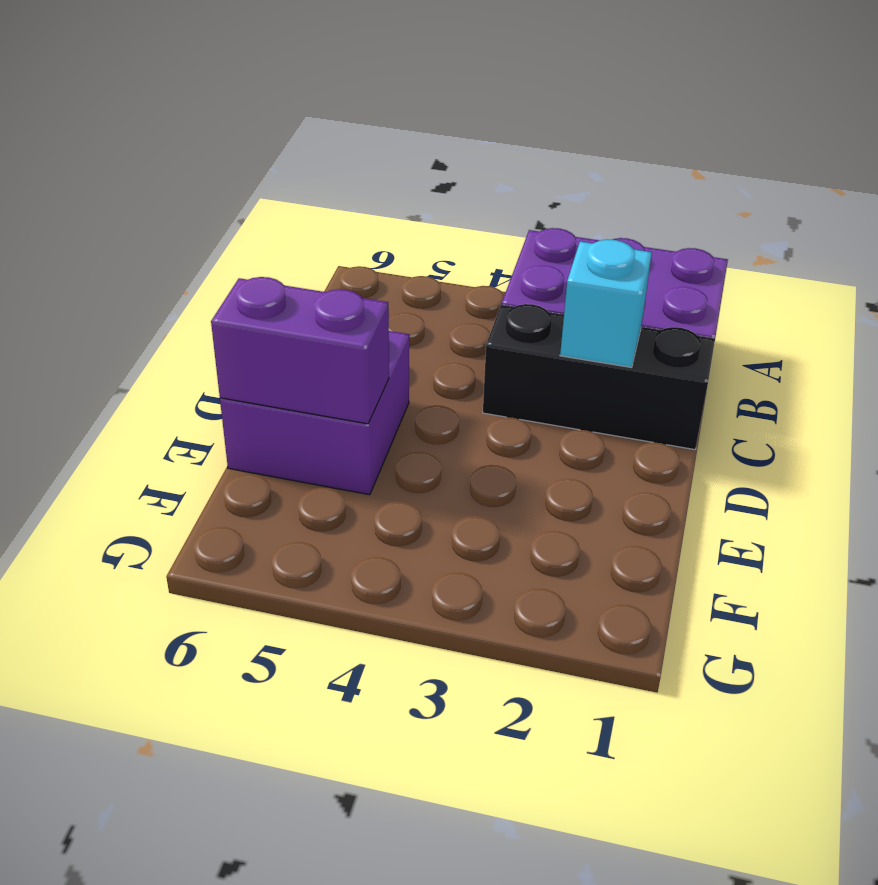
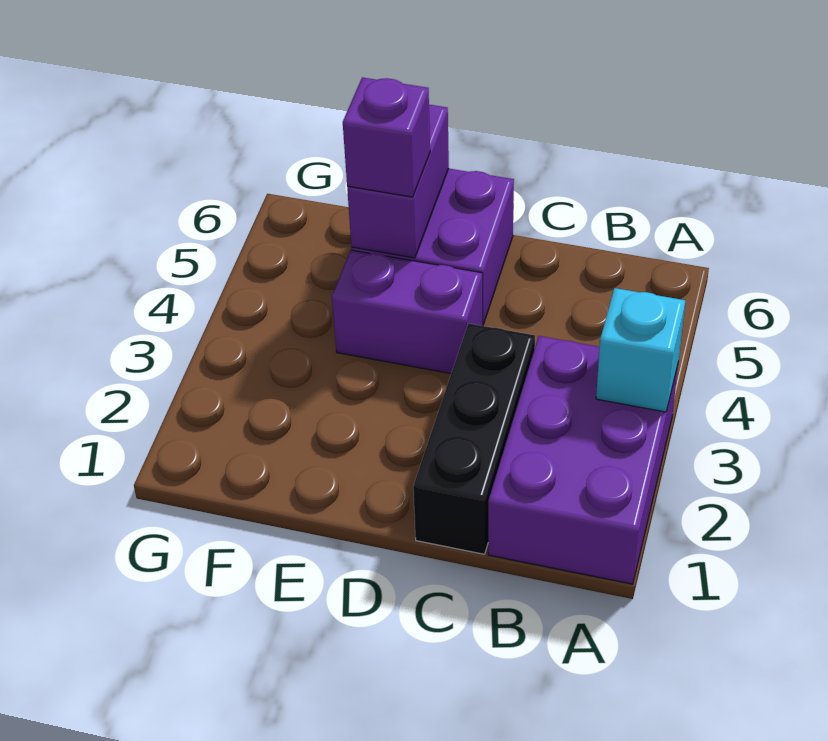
cyan brick C2 level 2 -> cyan brick A3 level 2
none -> purple brick D4:E4 level 1
none -> purple brick E5 level 3

